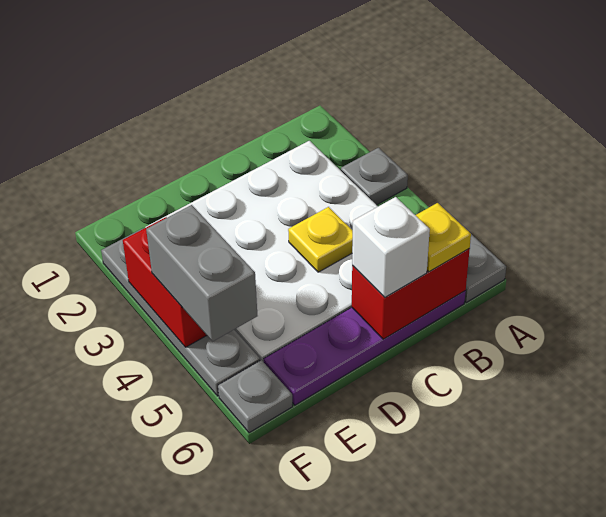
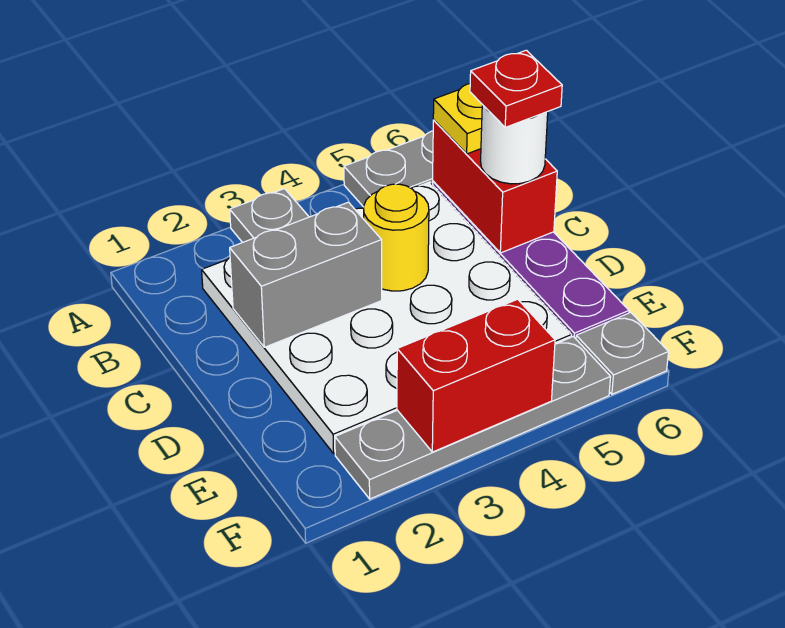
yellow plate C4 level 2 -> yellow round brick C4 level 2
white brick C6 level 3 -> white round brick C6 level 3
none -> red plate C6 level 4
grey brick F4:F5 level 3 -> grey brick C2:C3 level 2

